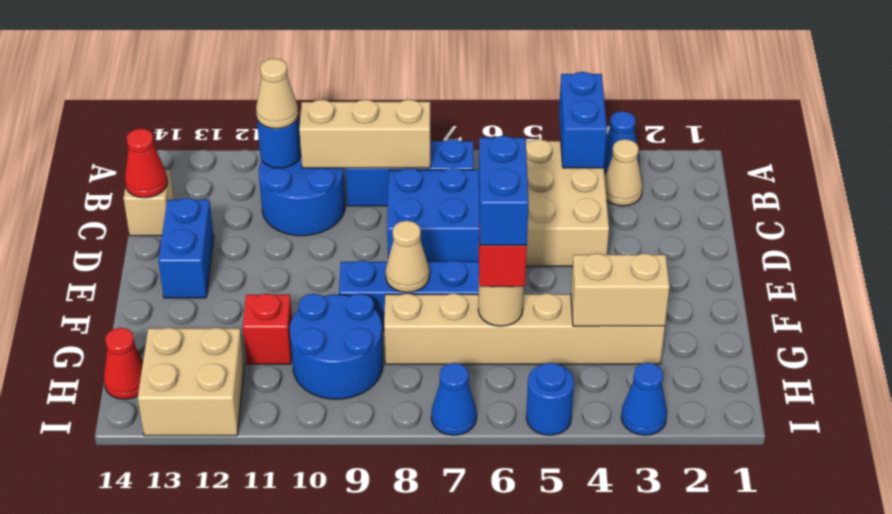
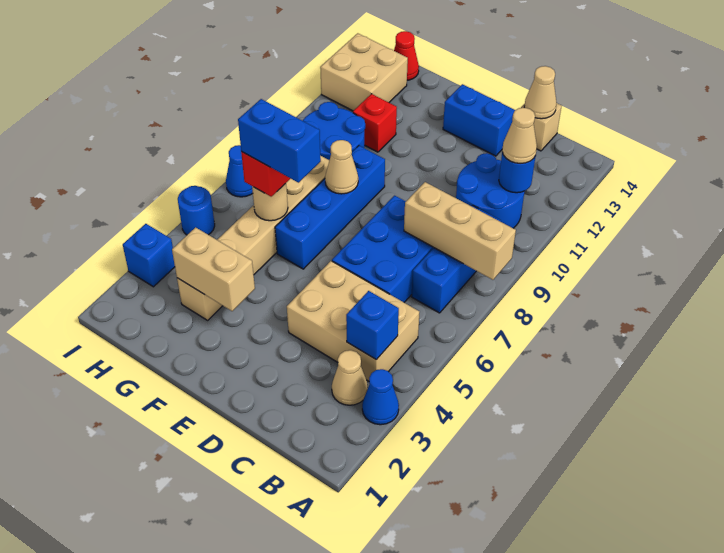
blue brick A4:B4 level 2 -> blue brick B4 level 2
tan brick B8:B10 level 2 -> tan brick A8:C8 level 2
red cone C14 level 2 -> tan cone C14 level 2
tan brick G3:G4 level 2 -> tan brick F3:G3 level 2
blue cone I3 level 1 -> blue brick I3 level 1

